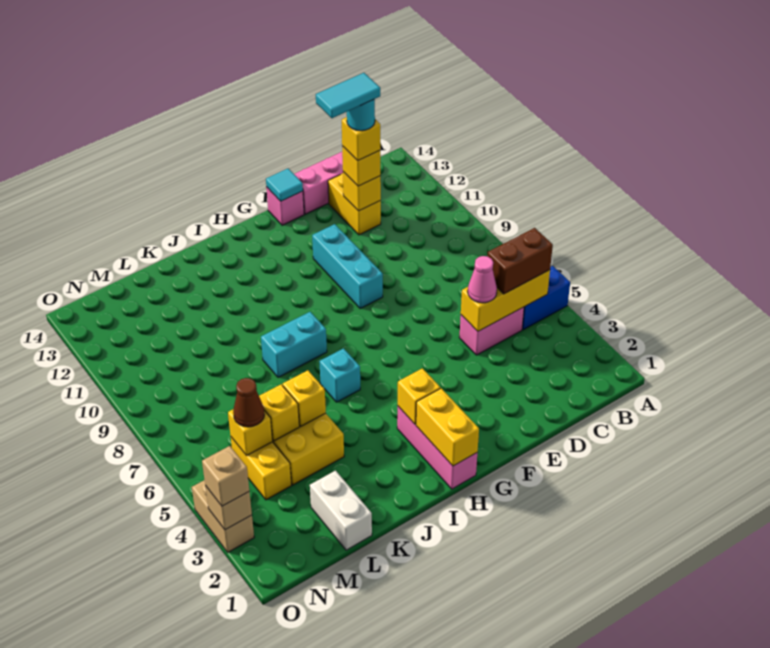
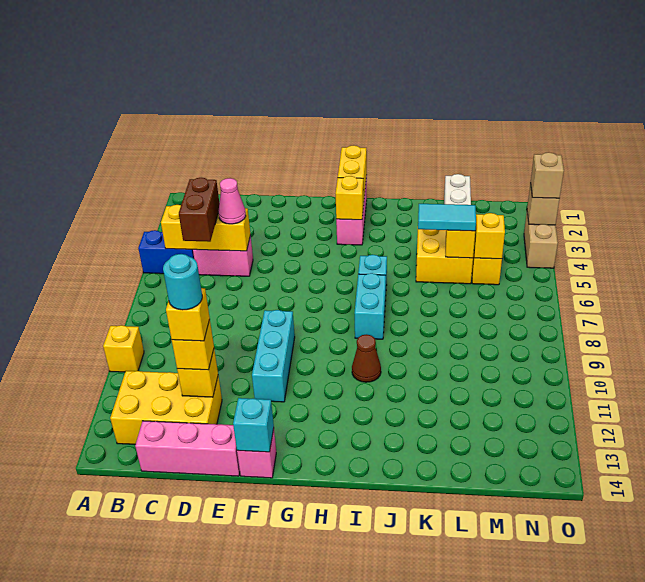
brown brick B5:C5 level 3 -> brown brick C5:C6 level 3
yellow brick D12:D13 level 1 -> yellow brick B12:D13 level 1
cyan tile D12:E12 level 6 -> cyan tile K5:L5 level 3
cyan tile F14 level 2 -> cyan brick F14 level 2
cyan brick I8:J8 level 1 -> cyan brick I7:I8 level 1
yellow brick K5 level 2 -> yellow brick A10 level 1
brown cone M5 level 3 -> brown cone I10 level 1

